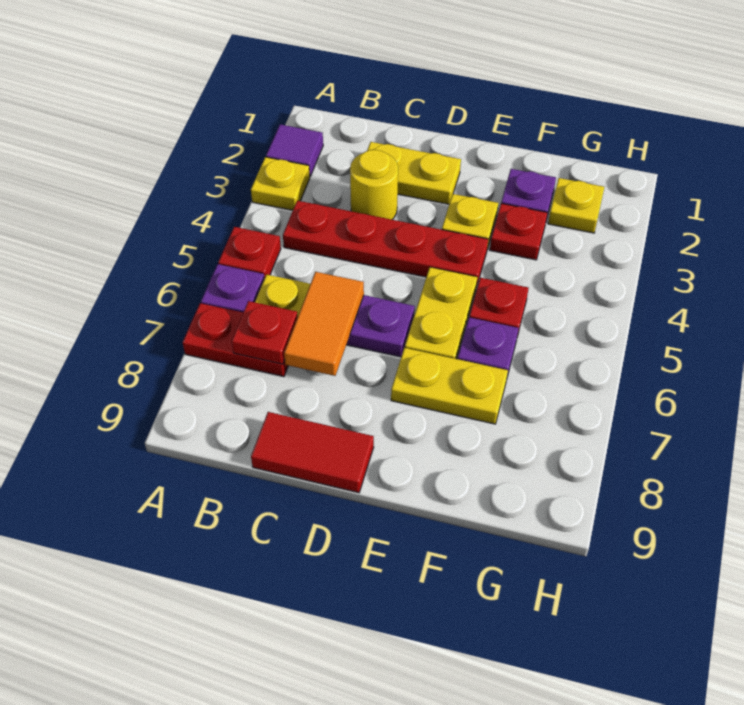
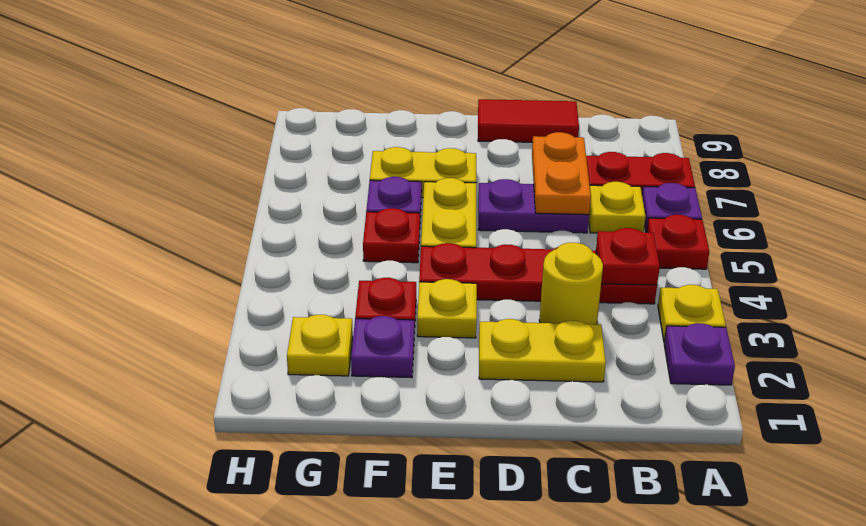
purple tile A2 level 1 -> purple plate A2 level 1
red plate B7 level 2 -> red plate B4 level 2
orange tile C6:C7 level 2 -> orange plate C6:C7 level 2

